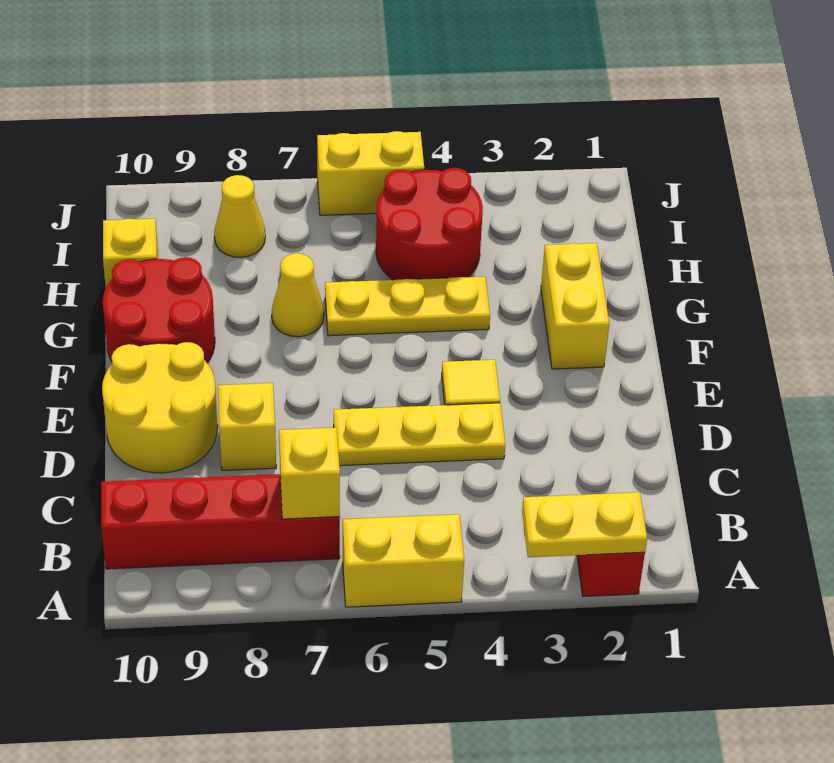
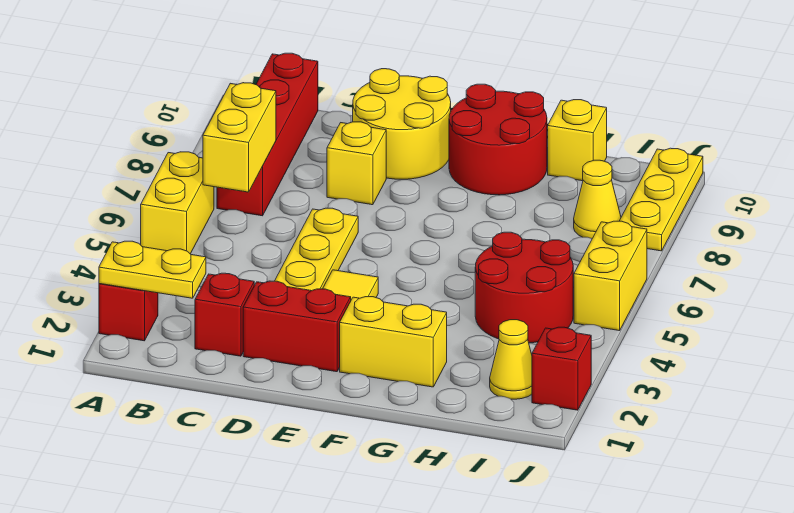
yellow plate A2:A3 level 2 -> yellow plate A2:B2 level 2
yellow brick B7 level 2 -> yellow brick B6:B7 level 2
none -> red brick C2 level 1
none -> red brick D2:E2 level 1
yellow plate G4:G6 level 1 -> yellow plate J8:J10 level 1
yellow cone G7 level 1 -> yellow cone I2 level 1
none -> red brick J2 level 1

